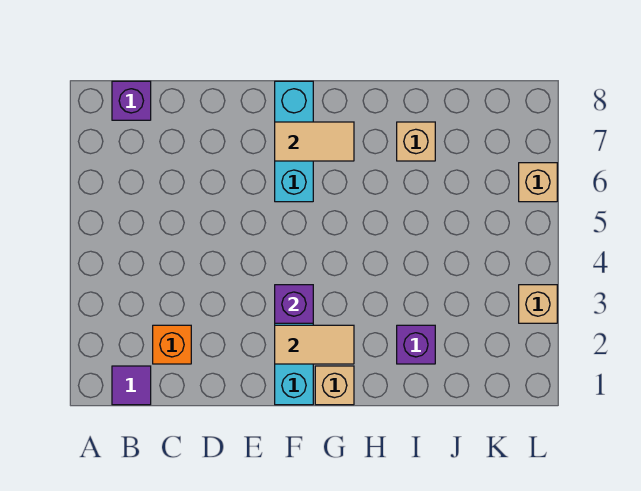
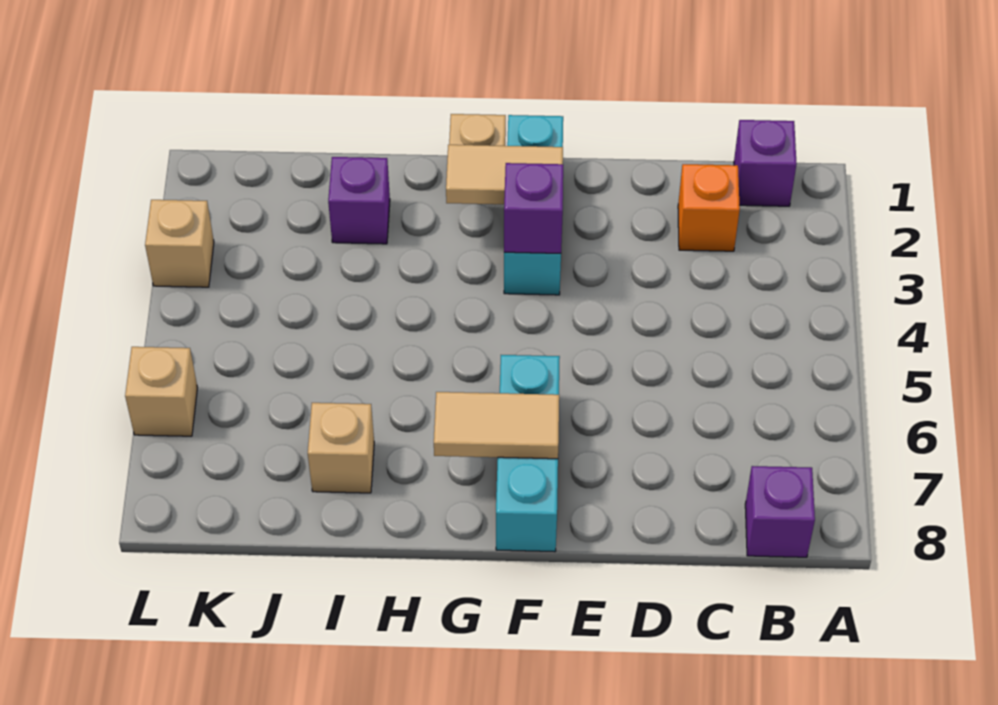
purple tile B1 level 1 -> purple brick B1 level 1

